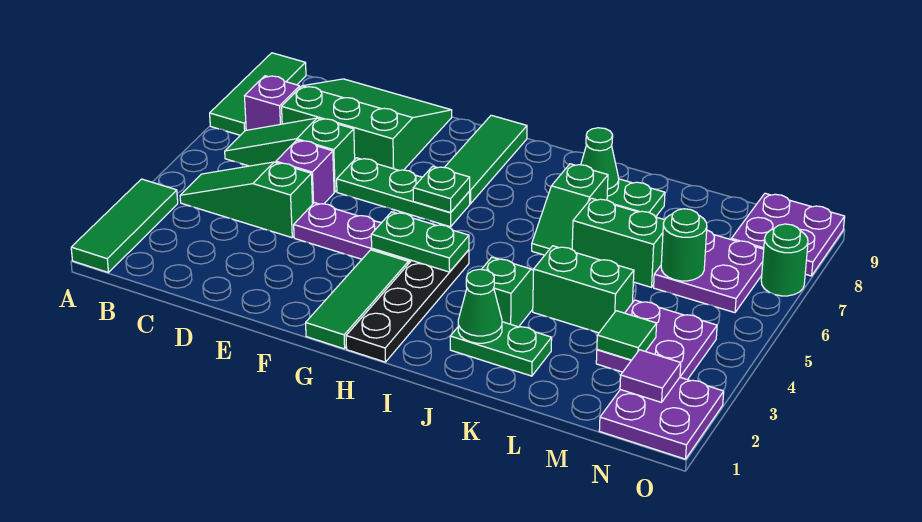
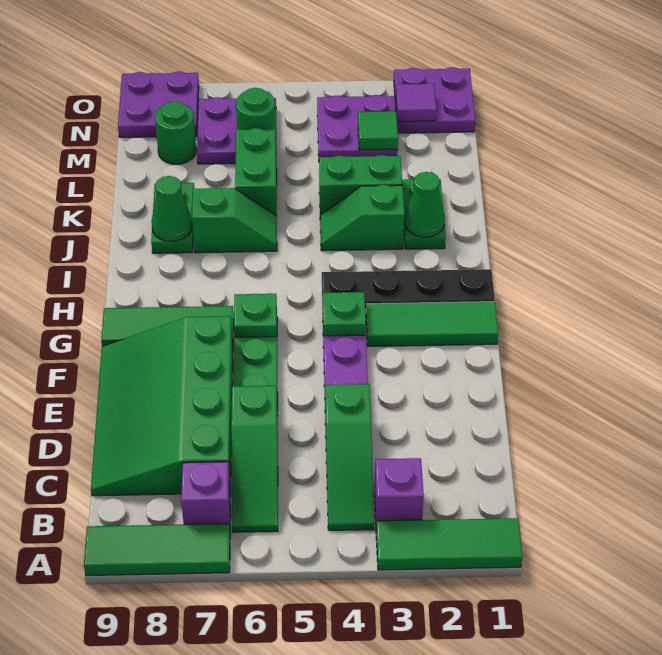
green slope C7:E9 level 1 top 7 -> green slope C7:F9 level 1 top 7
purple brick D5 level 1 -> purple brick B3 level 1
green plate G4:H4 level 2 -> green plate G4 level 2
green brick K4:L4 level 1 -> green brick K3:K4 level 1
green round brick O7 level 1 -> green round brick M8 level 1

